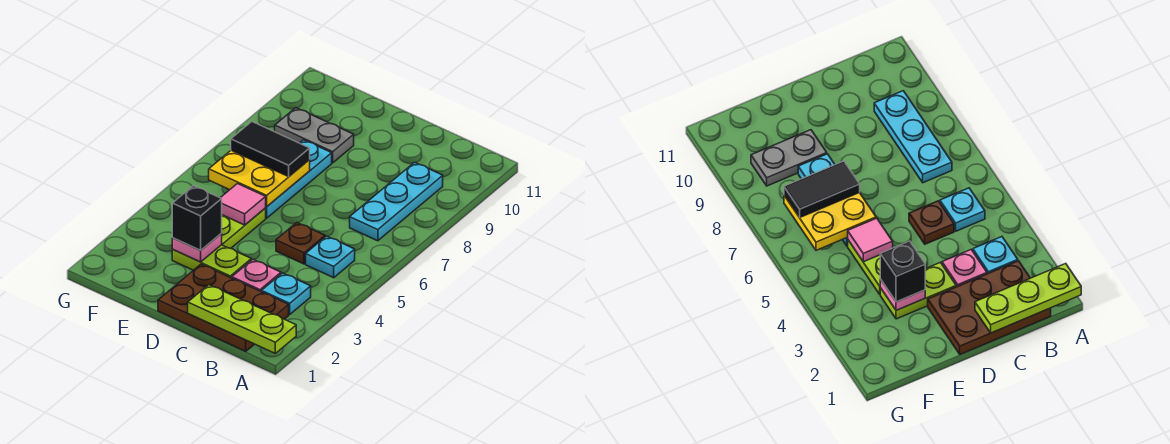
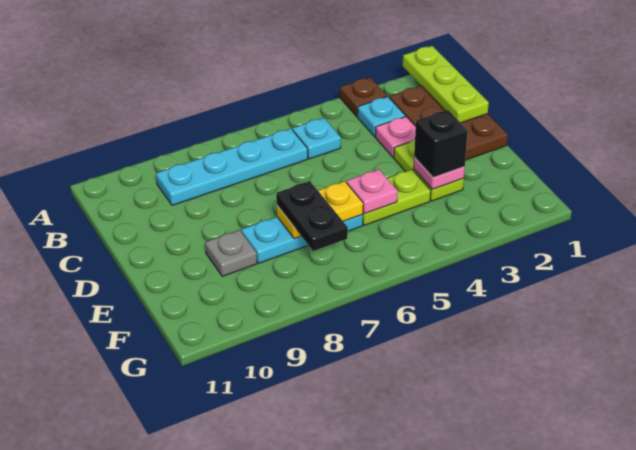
cyan plate B7:B9 level 1 -> cyan plate B6:B9 level 1
brown plate C5 level 1 -> brown plate A3 level 1
pink tile E5 level 2 -> pink plate E5 level 2
yellow plate E6:F7 level 2 -> yellow plate E6:E7 level 2
black tile E7:F7 level 3 -> black plate E7:F7 level 3
grey plate E9:F9 level 1 -> grey plate E9 level 1

